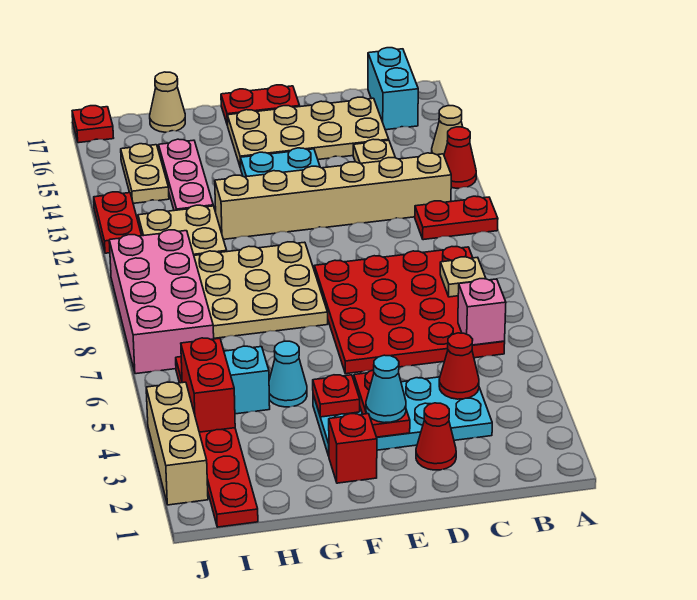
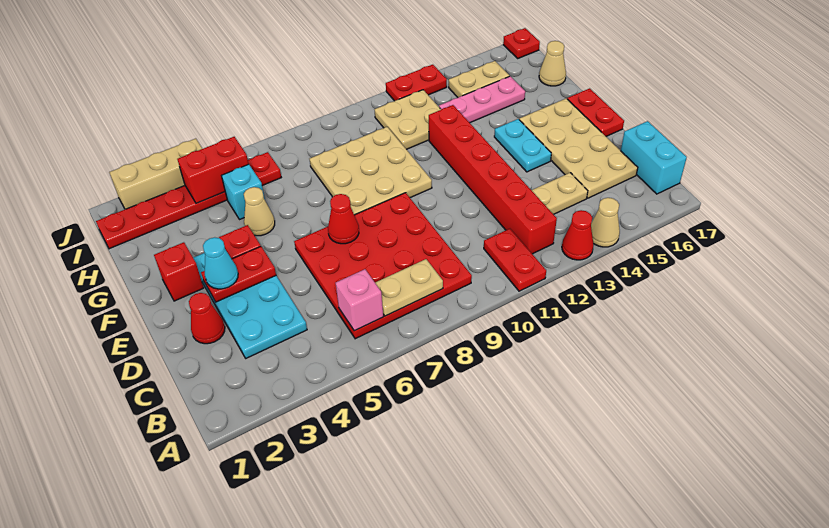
tan plate B8 level 2 -> tan plate B7:B8 level 2
tan brick B12:G12 level 1 -> red brick B12:G12 level 1
cyan brick B16:B17 level 1 -> cyan brick B17:C17 level 1
red cone C4 level 2 -> red cone E7 level 2
cyan cone G5 level 1 -> tan cone G5 level 1
pink brick I7:J10 level 1 -> none

